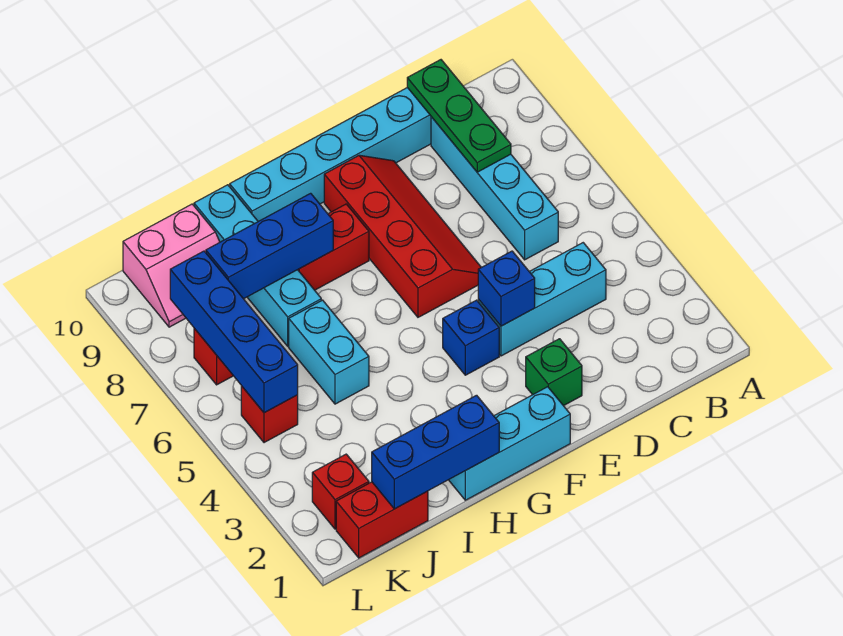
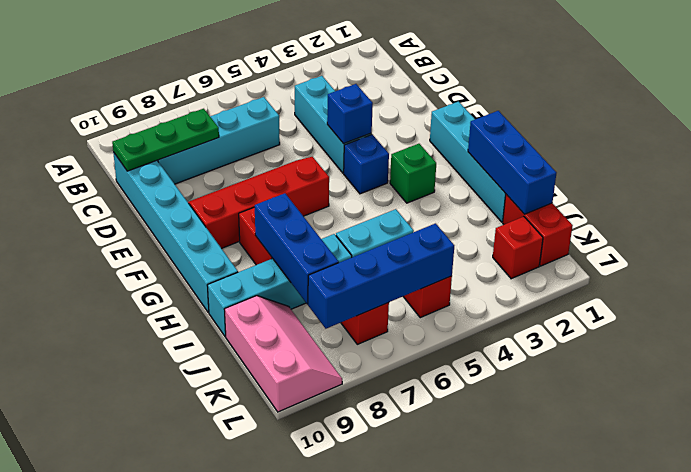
green brick E2 level 1 -> green brick G3 level 1
cyan brick F1:H1 level 1 -> cyan brick F1:I1 level 1
pink slope J9:K10 level 1 top 10 -> pink slope J9:L10 level 1 top 10

